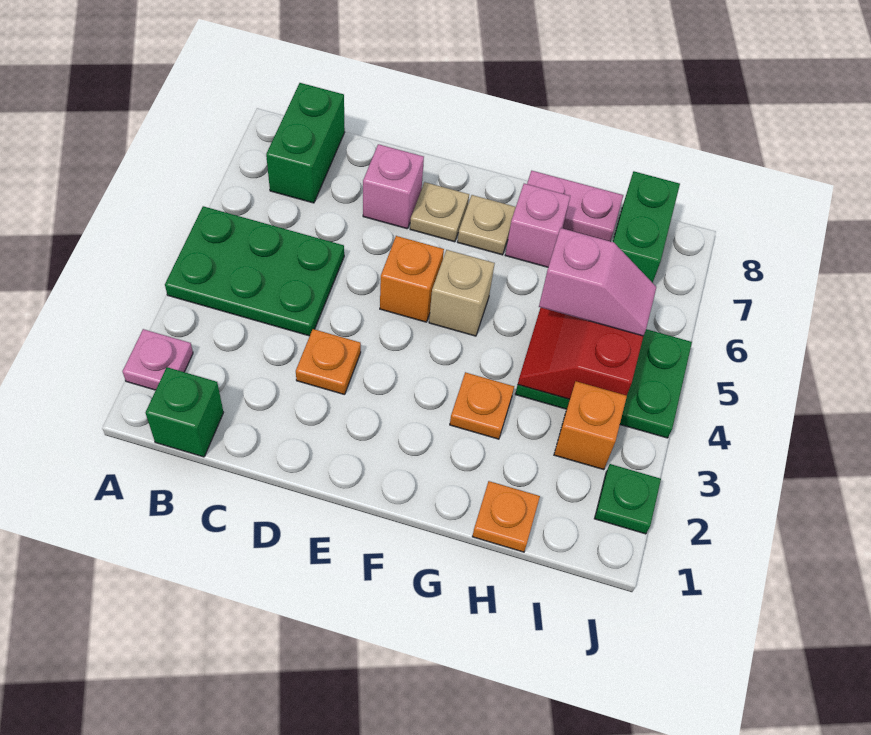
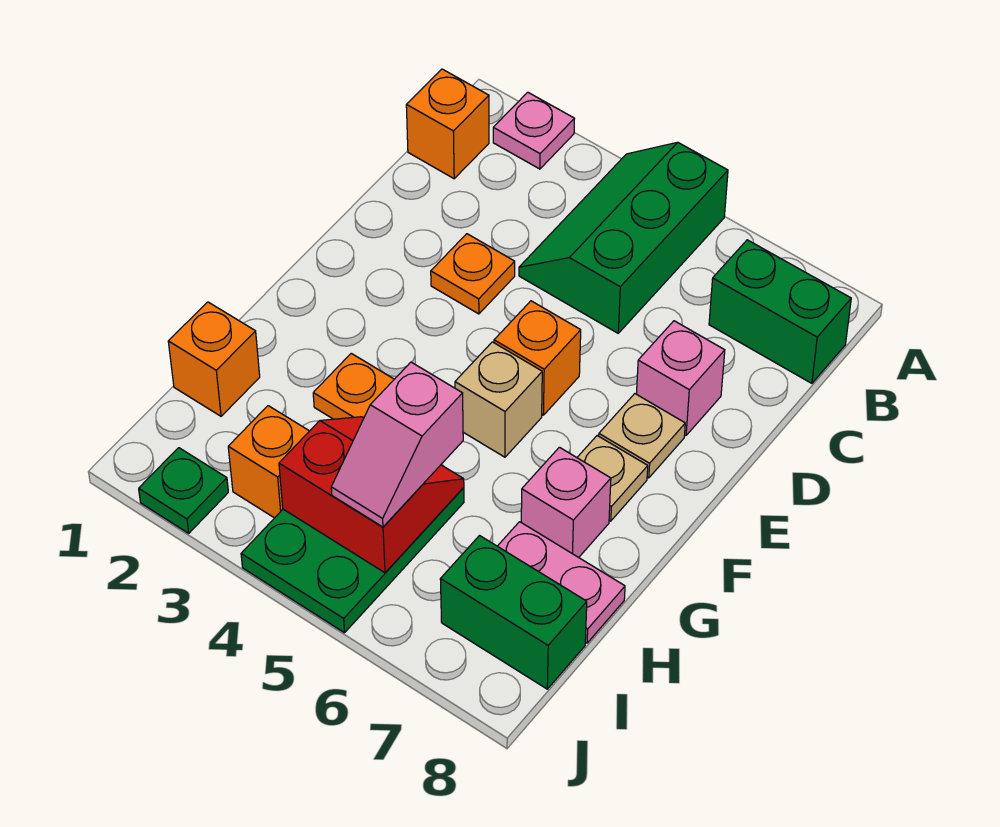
green plate A4:C5 level 1 -> green slope A4:C5 level 1 top 5
green brick B1 level 1 -> orange brick B1 level 1
pink plate G8:H8 level 1 -> pink plate H7:H8 level 1
orange plate H1 level 1 -> orange brick H1 level 1

